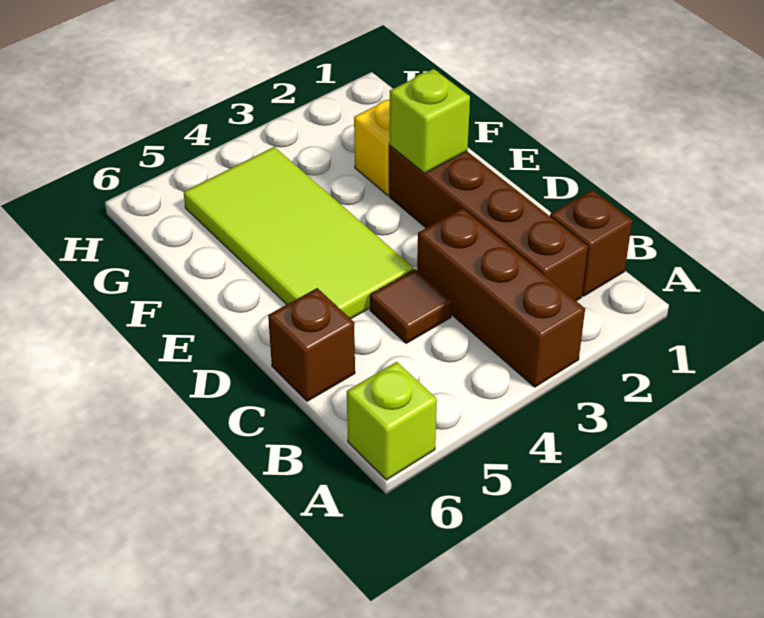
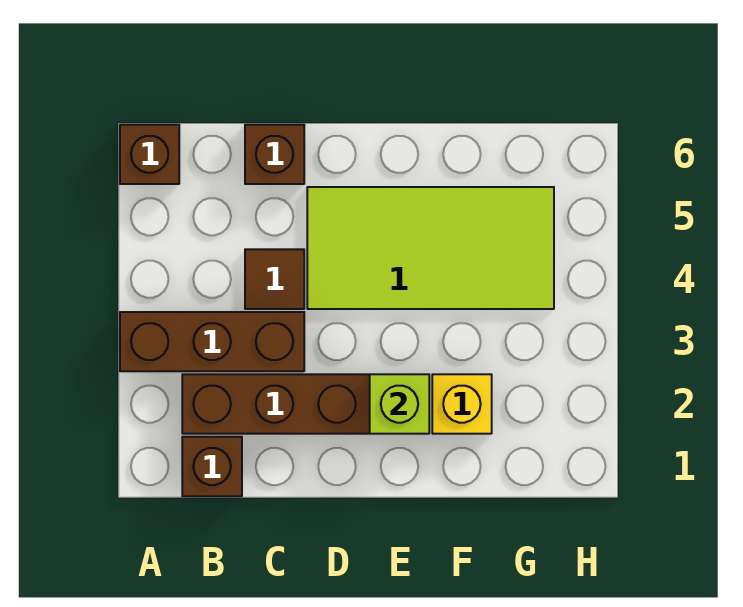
lime brick A6 level 1 -> brown brick A6 level 1

